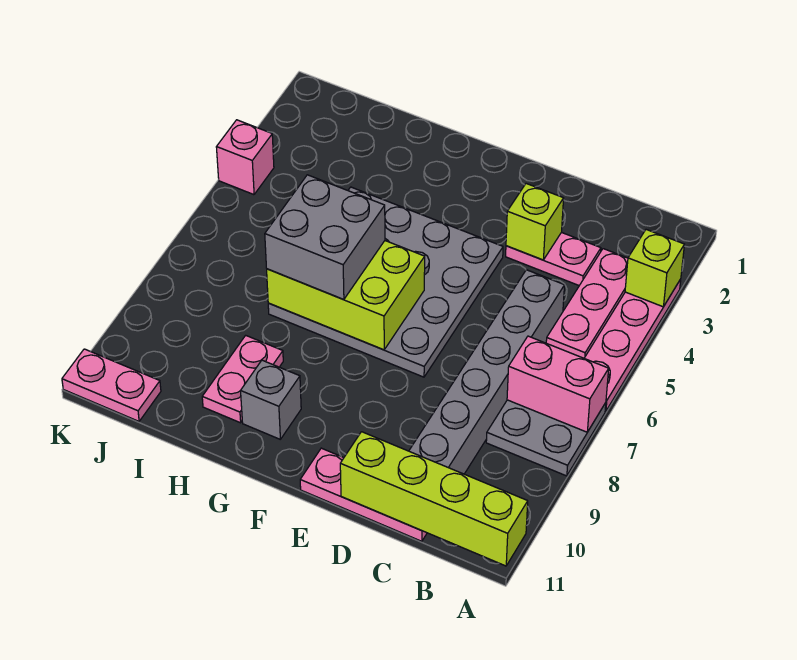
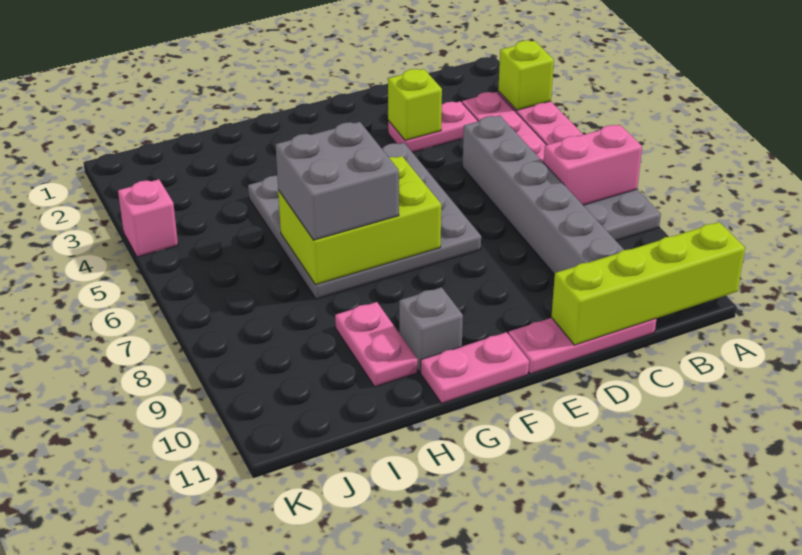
pink plate J11:K11 level 1 -> pink plate F11:G11 level 1

